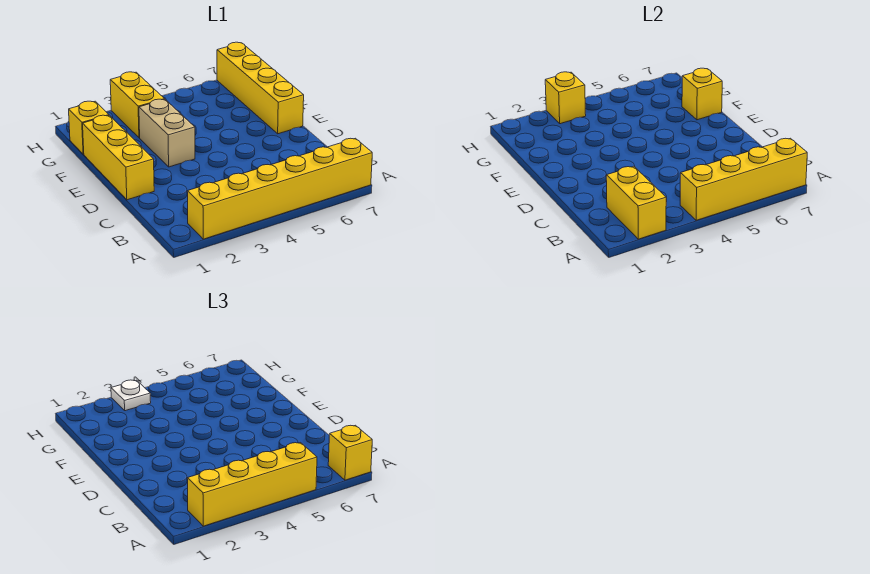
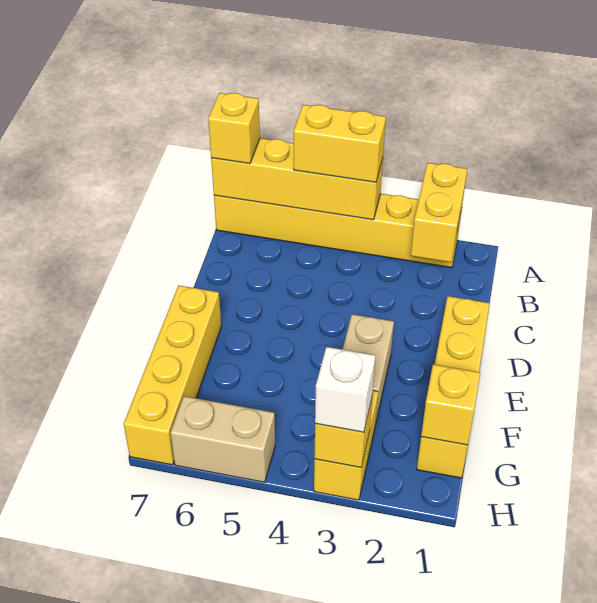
yellow brick A2:A5 level 3 -> yellow brick A4:A5 level 3
yellow brick F7 level 2 -> yellow brick G1 level 2
white plate H3 level 3 -> white brick H3 level 3
none -> tan brick H5:H6 level 1

